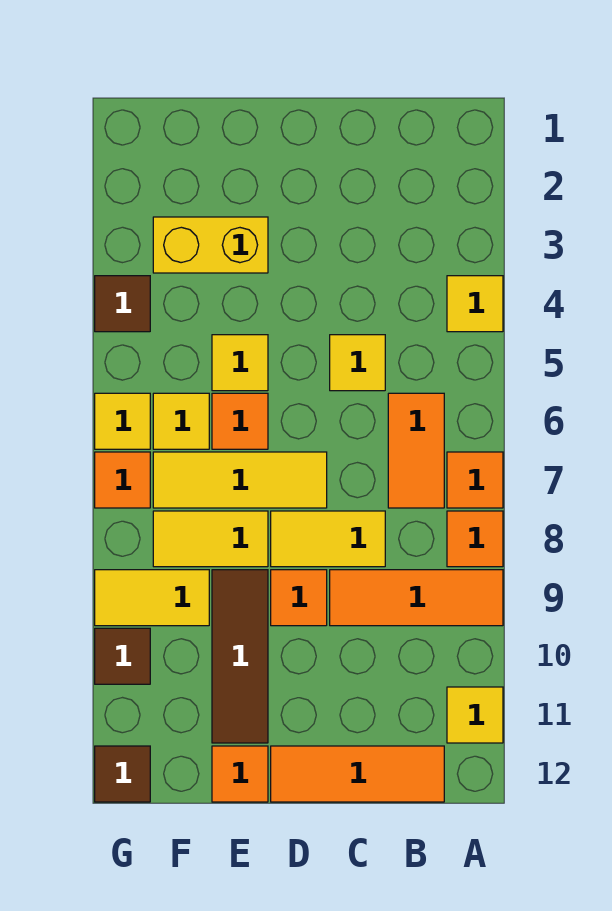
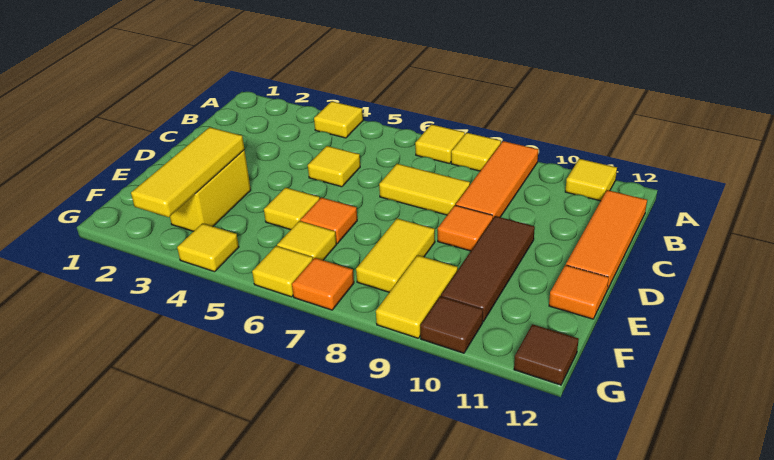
orange tile A7 level 1 -> yellow tile A7 level 1
orange tile A8 level 1 -> yellow tile A8 level 1
orange tile B6:B7 level 1 -> none
yellow tile C8:D8 level 1 -> yellow tile C7:C8 level 1
yellow tile D7:F7 level 1 -> yellow tile E3:G3 level 2
brown tile E9:E11 level 1 -> brown tile D10:F10 level 1
brown tile G4 level 1 -> yellow tile G4 level 1

